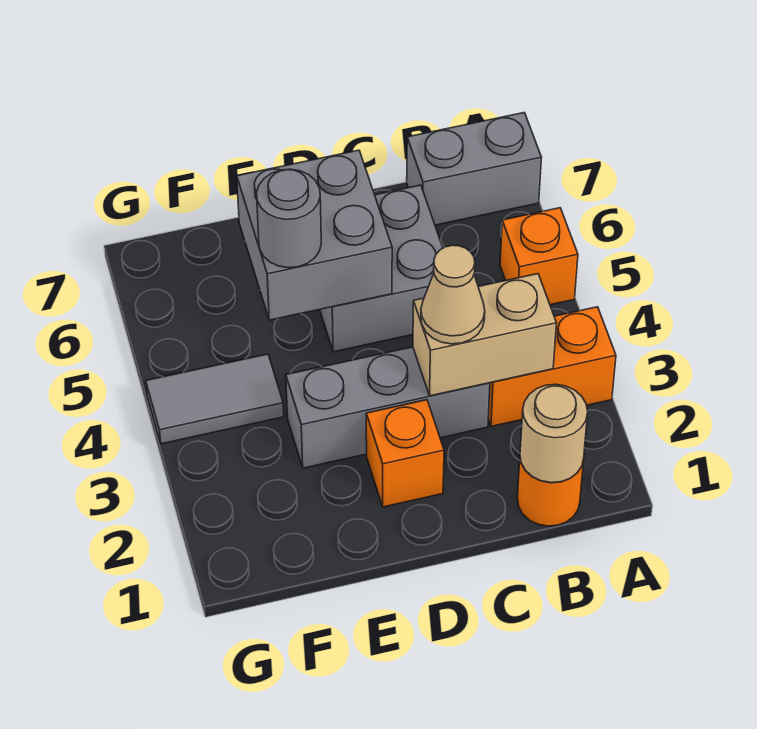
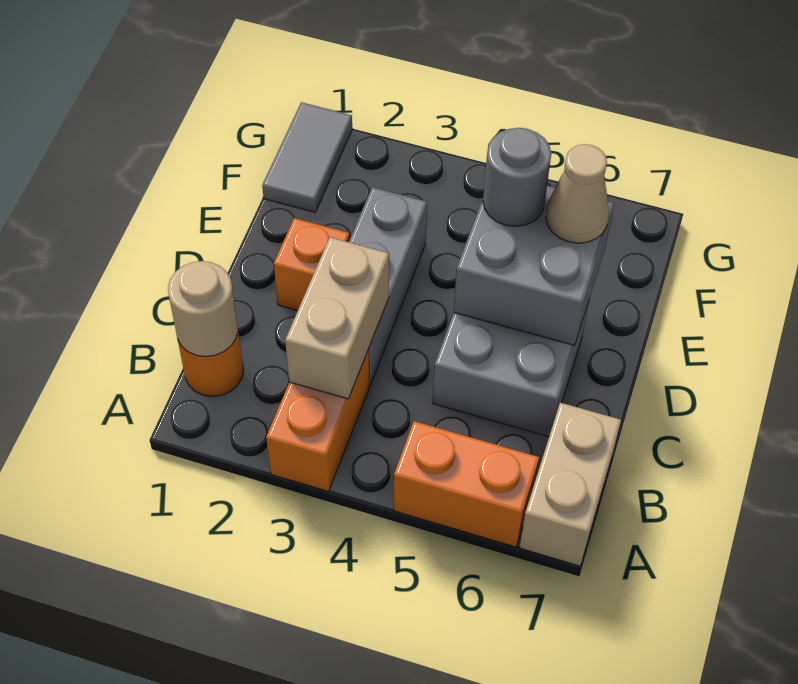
orange brick A5 level 1 -> orange brick A5:A6 level 1
grey brick A7:B7 level 1 -> tan brick A7:B7 level 1
tan cone C3 level 3 -> tan cone E6 level 3
grey tile F4:G4 level 1 -> grey tile F1:G1 level 1

